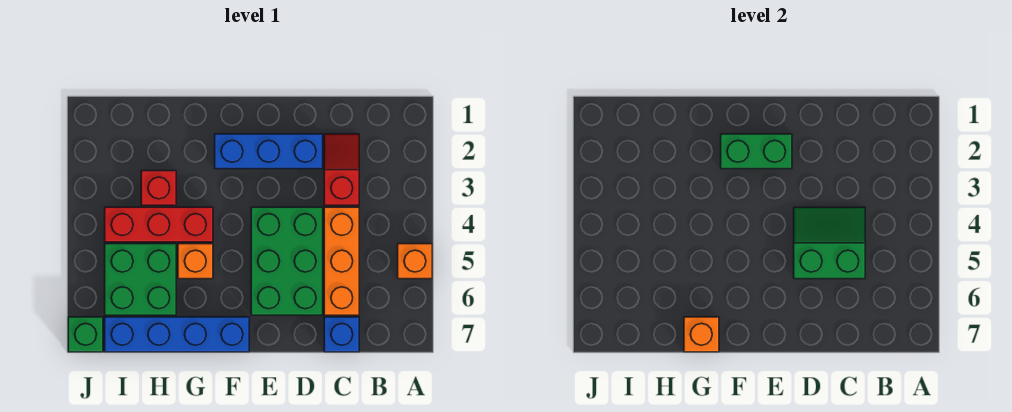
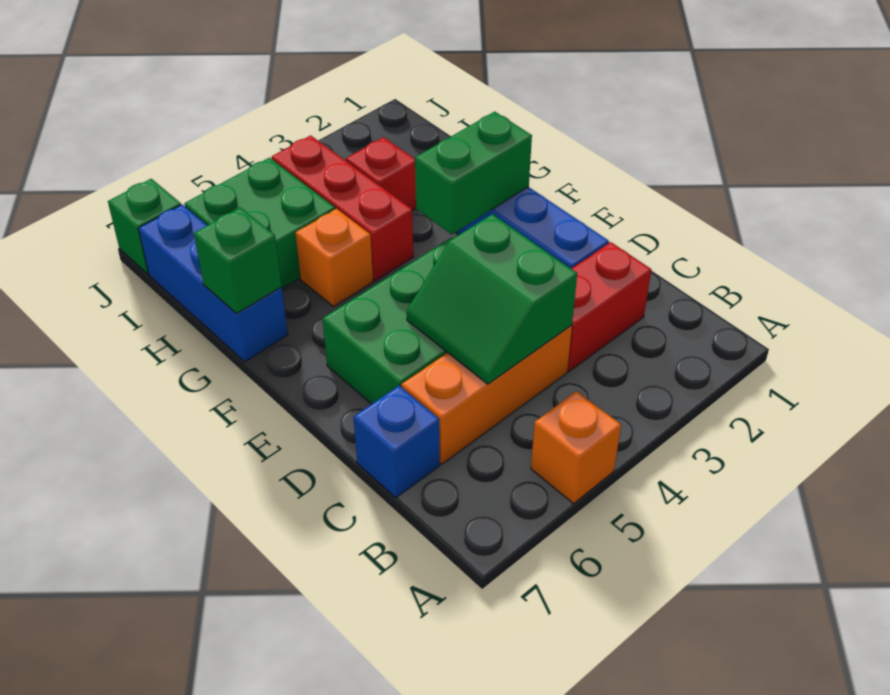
red slope C2:C3 level 1 top 3 -> red brick C2:C3 level 1
green slope C4:D5 level 2 top 5 -> green slope C4:D5 level 2 top 4
green brick E2:F2 level 2 -> green brick F2:F3 level 2
blue brick F7:I7 level 1 -> blue brick G7:I7 level 1
orange brick G7 level 2 -> green brick G7 level 2

